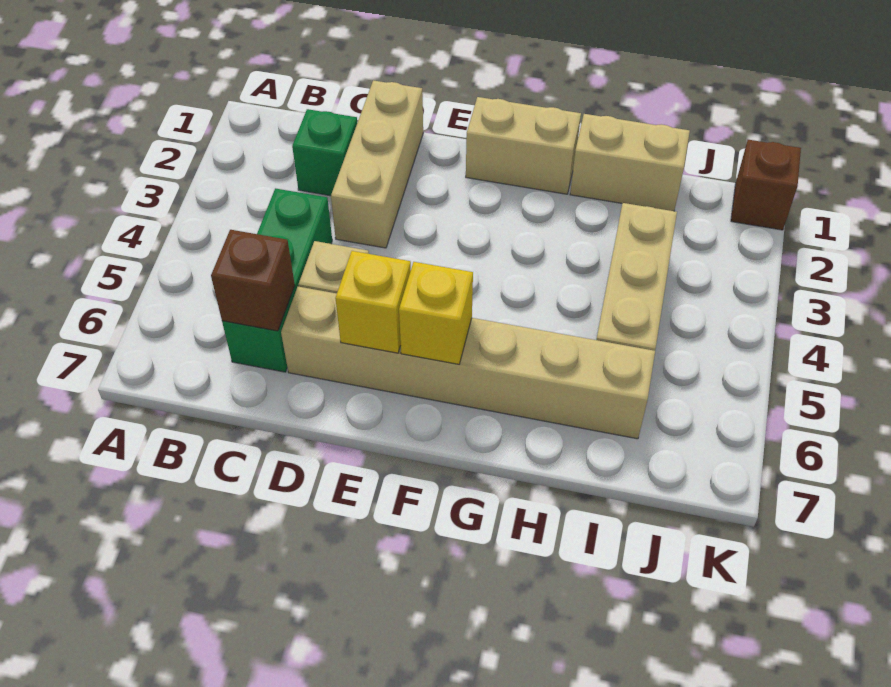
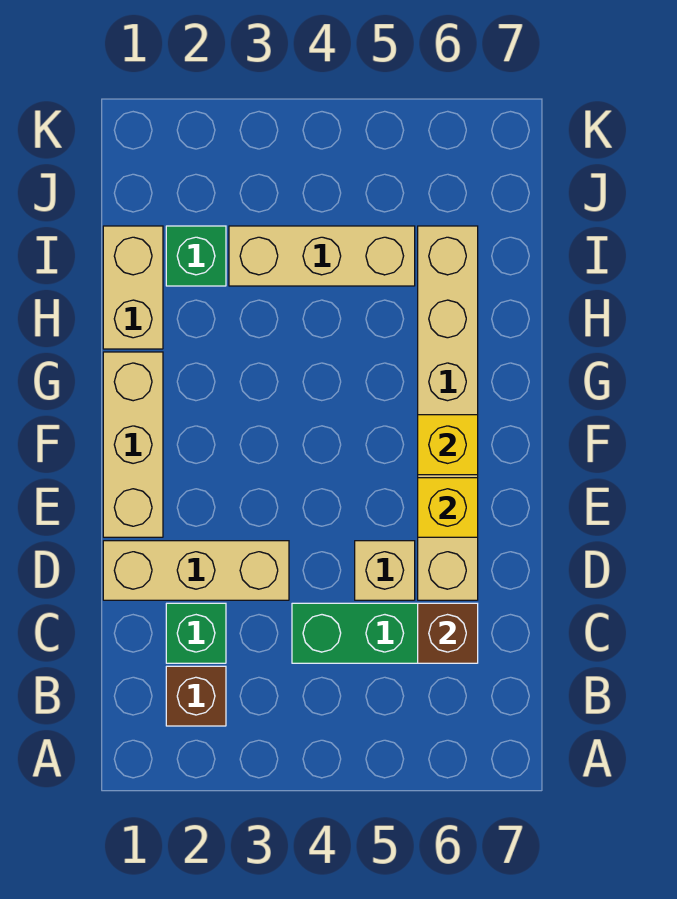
tan brick F1:G1 level 1 -> tan brick E1:G1 level 1
none -> green brick I2 level 1
brown brick K1 level 1 -> brown brick B2 level 1

